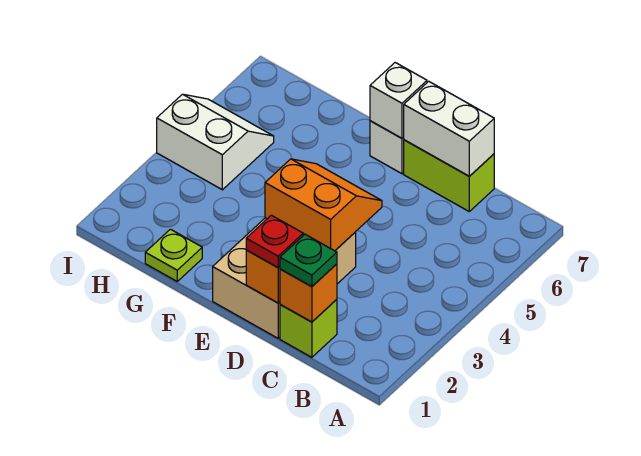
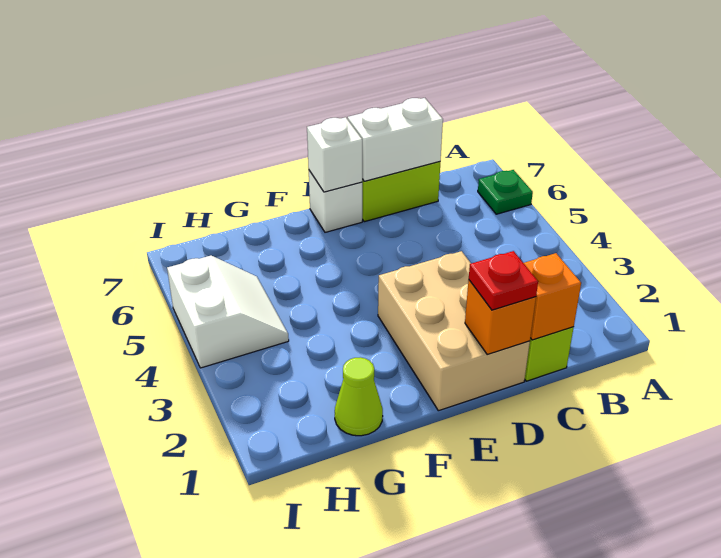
green plate C1 level 3 -> green plate A6 level 1
orange slope D3:E4 level 2 top 3 -> none
lime plate G1 level 1 -> lime cone G1 level 1
white slope H4:I5 level 1 top 4 -> white slope H4:I5 level 1 top I

